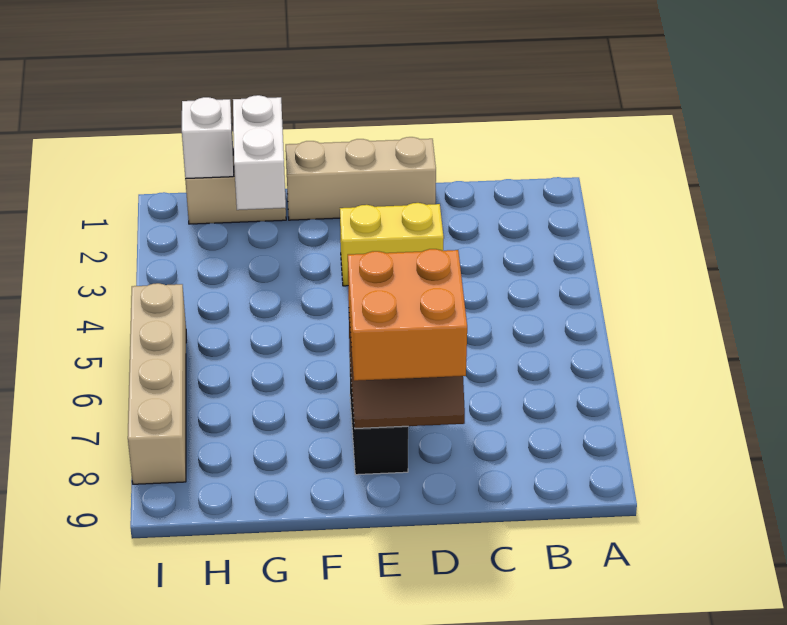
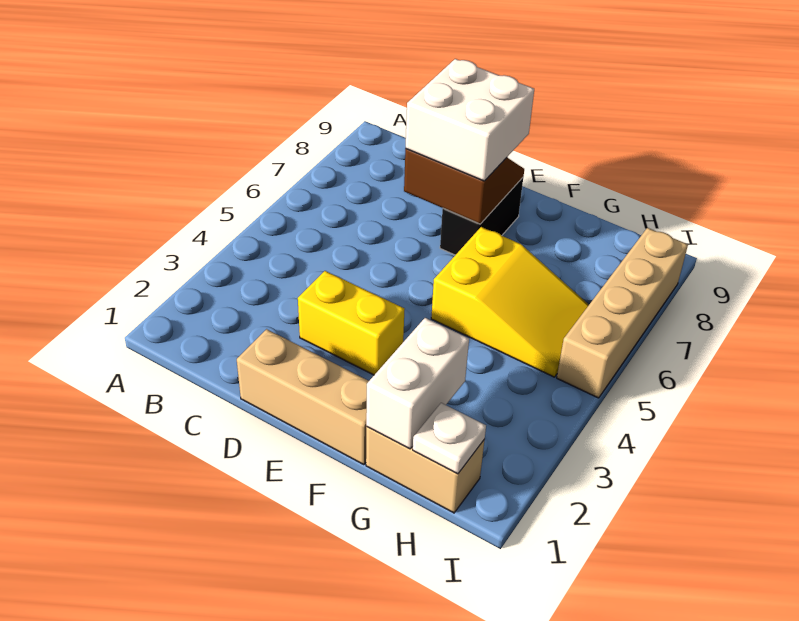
orange brick D7:E8 level 3 -> white brick D7:E8 level 3
none -> yellow slope F5:H6 level 1 top F
white brick H1 level 2 -> white plate H1 level 2

